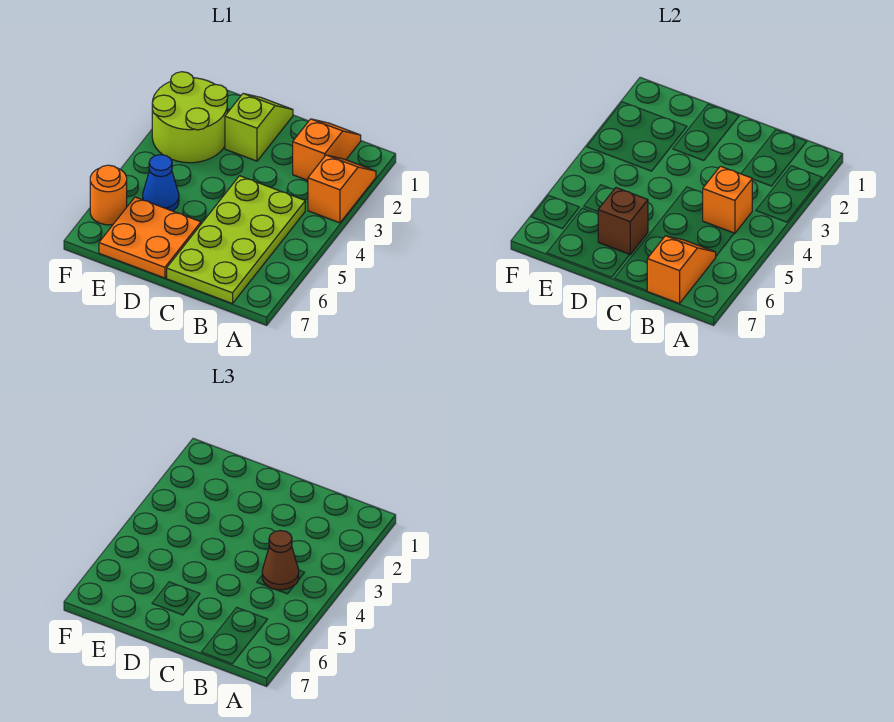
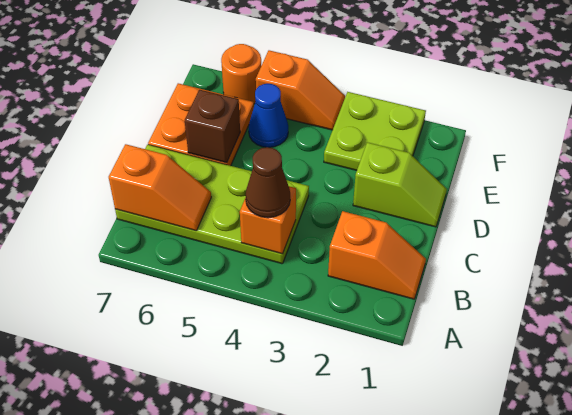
orange slope A2:A3 level 1 top 3 -> orange slope F4:F5 level 1 top 5
lime round brick E2:F3 level 1 -> lime plate E2:F3 level 1

